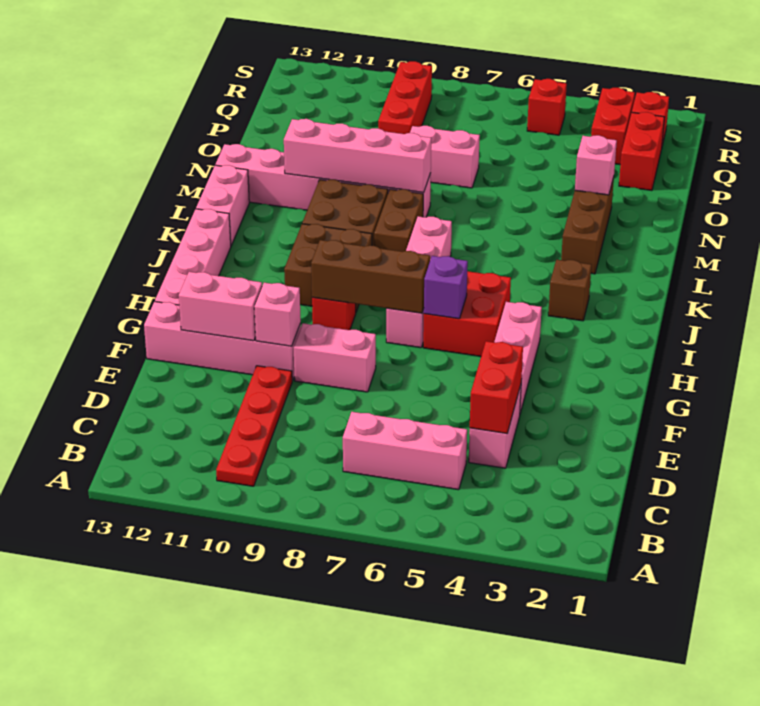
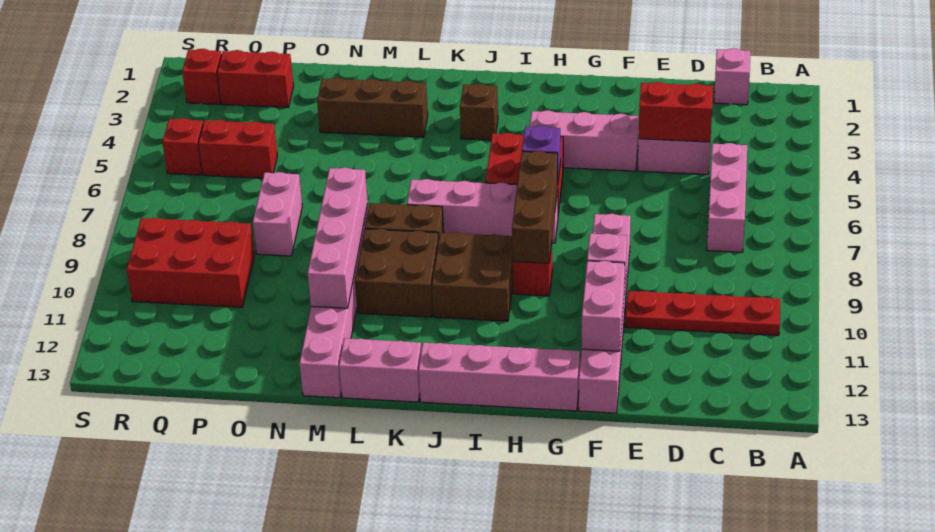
pink brick N3 level 2 -> pink brick C1 level 1
red brick P9:R9 level 1 -> red brick P9:R10 level 1
red brick Q3:R3 level 1 -> red brick P5:Q5 level 1

